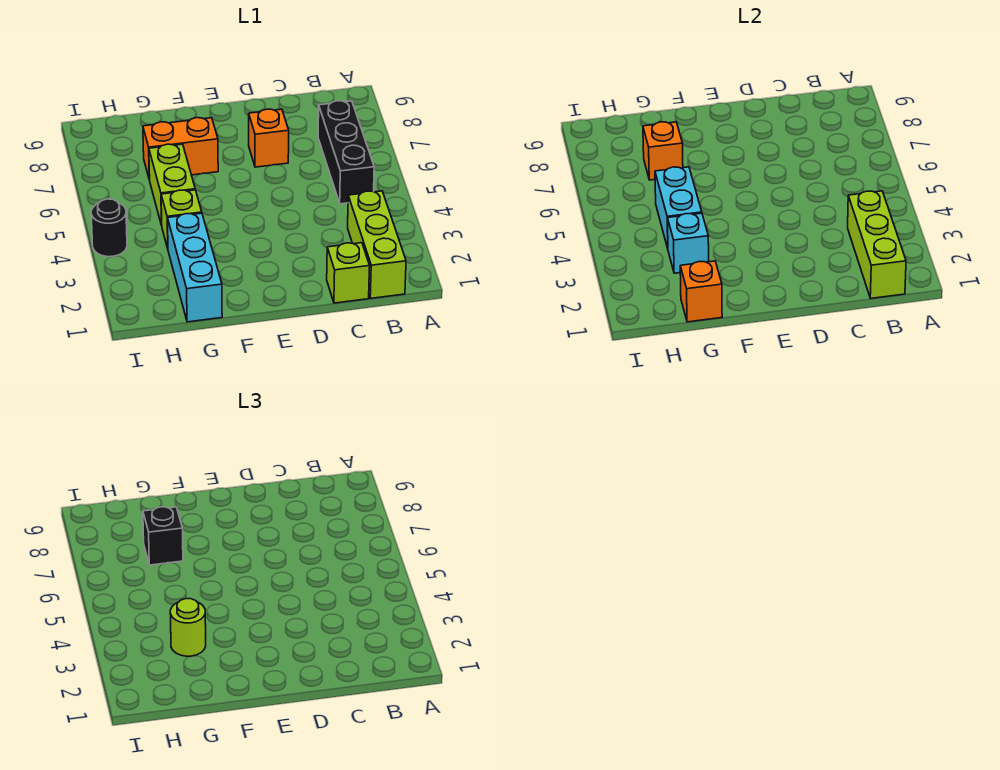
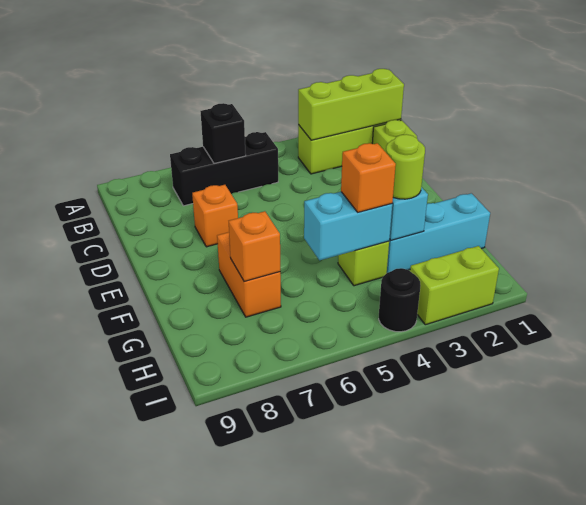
orange brick G1 level 2 -> orange brick G4 level 3
lime brick G5:G6 level 1 -> lime brick I2:I3 level 1
black brick G7 level 3 -> black brick B6 level 2

